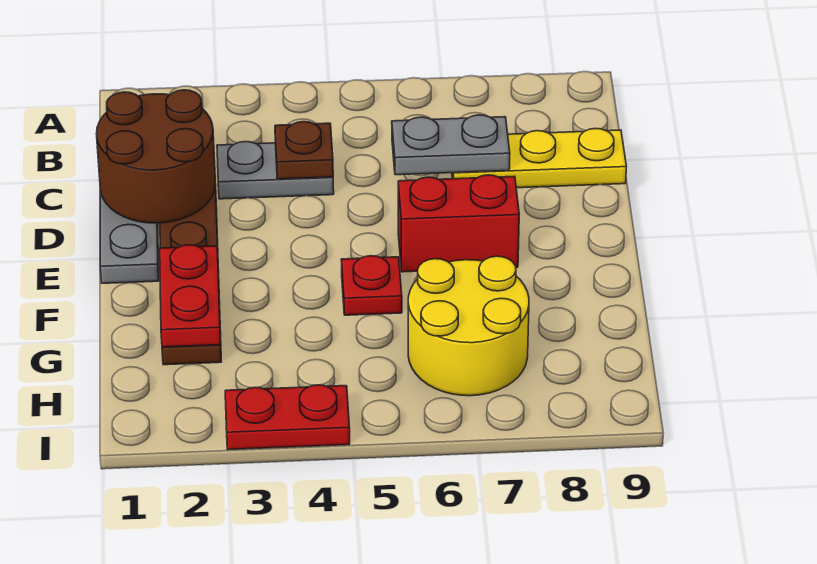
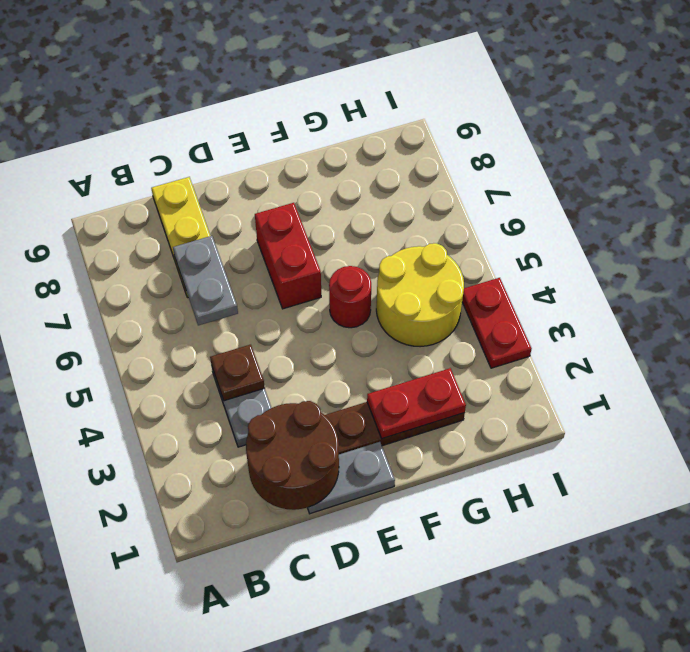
red plate F5 level 1 -> red round brick F5 level 1
yellow round brick G6:H7 level 1 -> yellow round brick G4:H5 level 1

